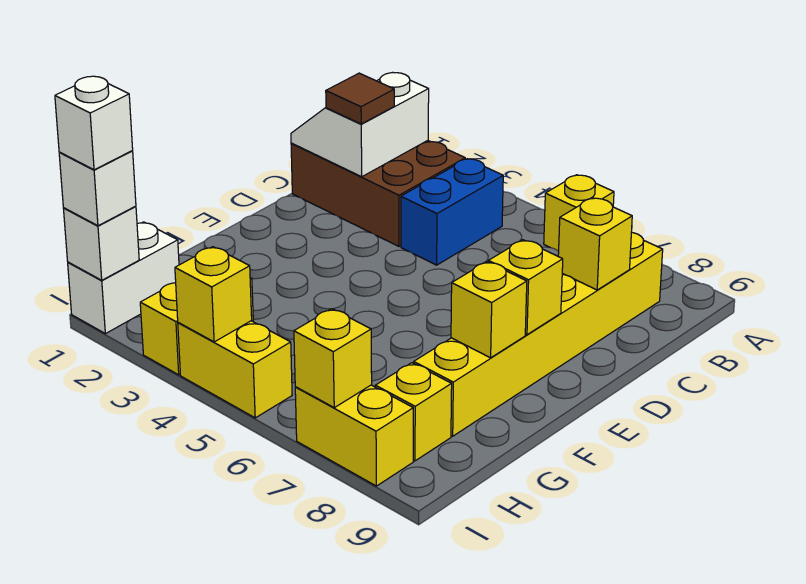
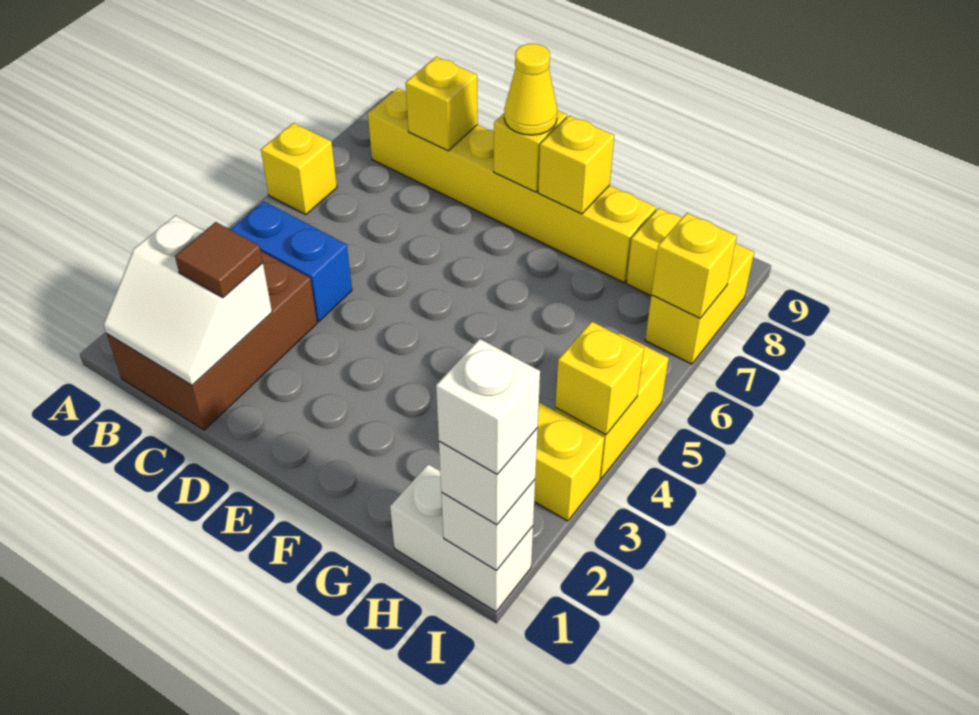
none -> yellow cone E8 level 3

